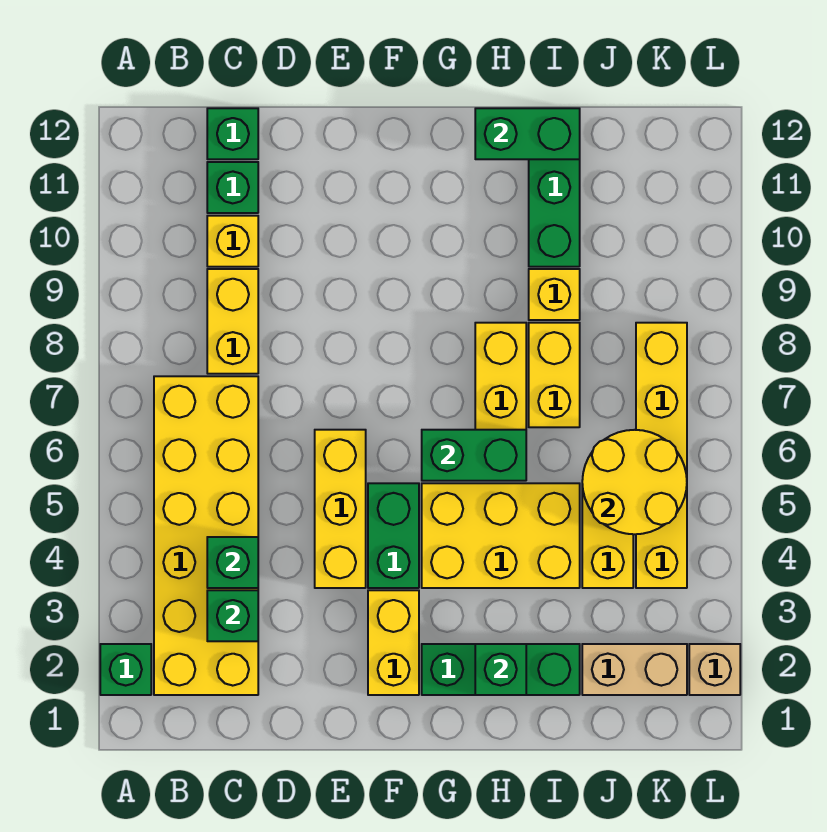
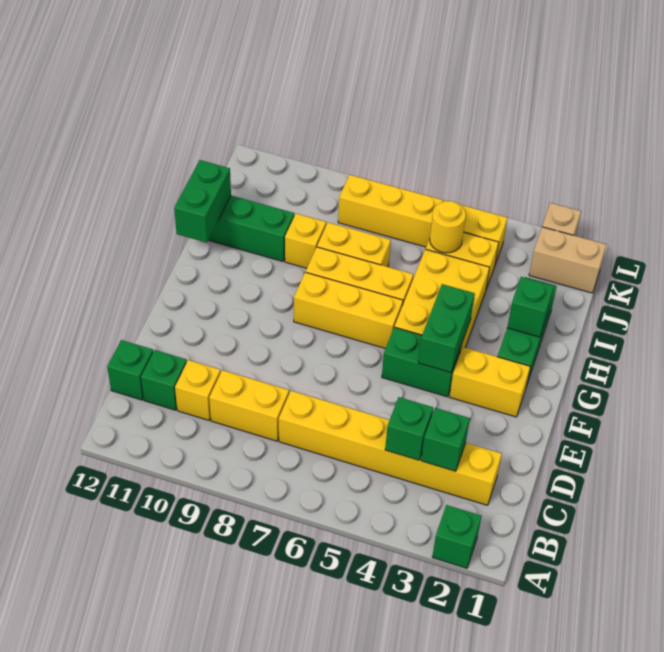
yellow brick B2:C7 level 1 -> yellow brick C2:C7 level 1
yellow brick E4:E6 level 1 -> yellow brick G6:G8 level 1
green brick G6:H6 level 2 -> green brick F4:G4 level 2
tan brick J2:K2 level 1 -> tan brick K1:K2 level 1
yellow round brick J5:K6 level 2 -> yellow round brick J5 level 2

